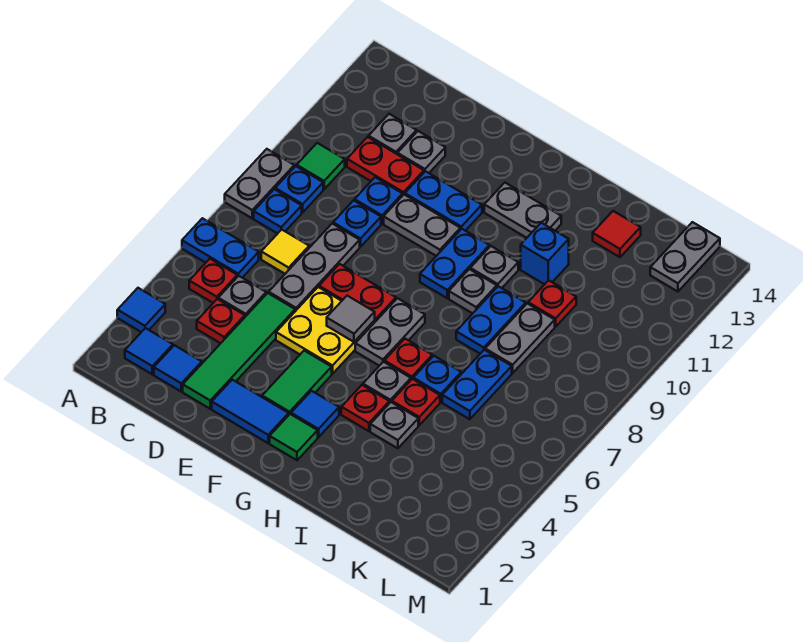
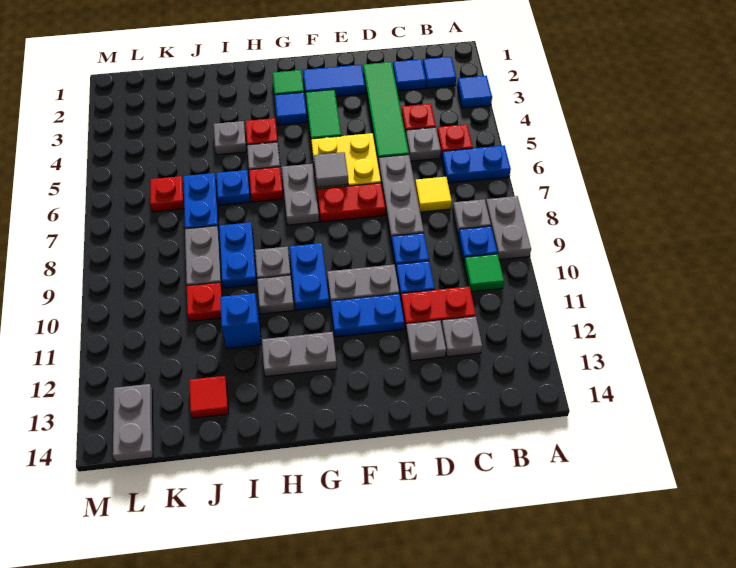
blue plate B8 level 1 -> grey plate B8 level 1
red plate I5 level 1 -> red plate K6 level 1

